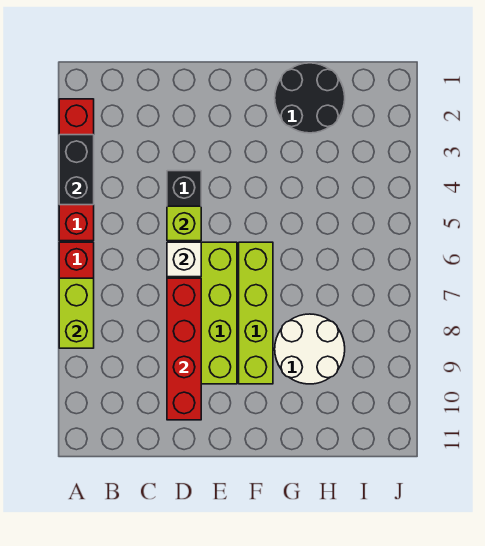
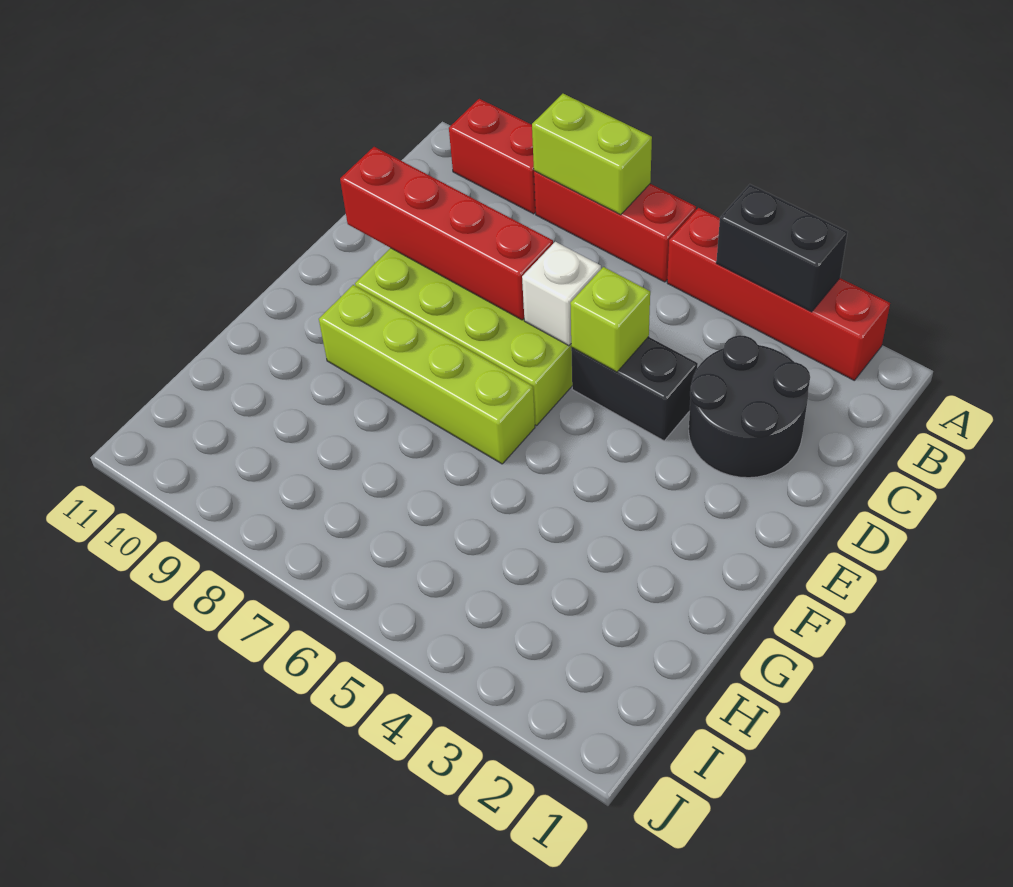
none -> red brick A9:A10 level 1
black round brick G1:H2 level 1 -> black round brick C2:D3 level 1
white round brick G8:H9 level 1 -> none

